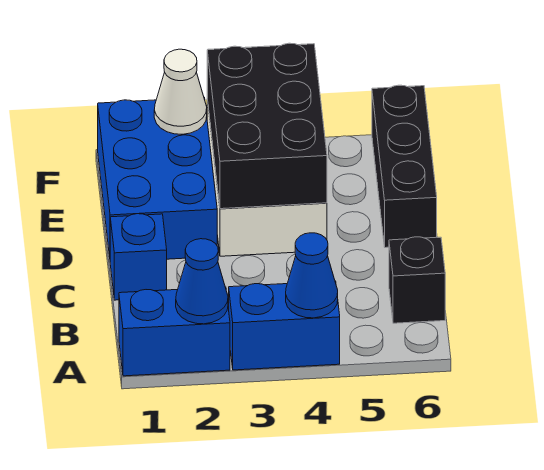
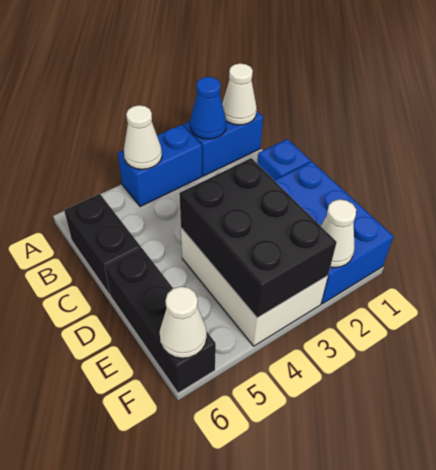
none -> white cone A1 level 2
blue cone A4 level 2 -> white cone A4 level 2
black brick B6 level 1 -> black brick B6:C6 level 1
none -> white cone F6 level 2

